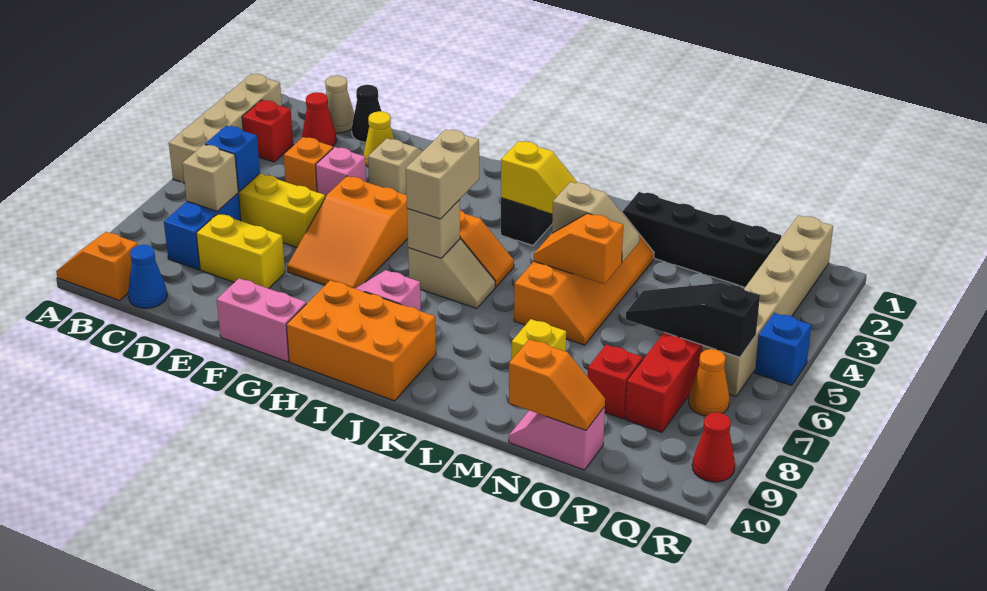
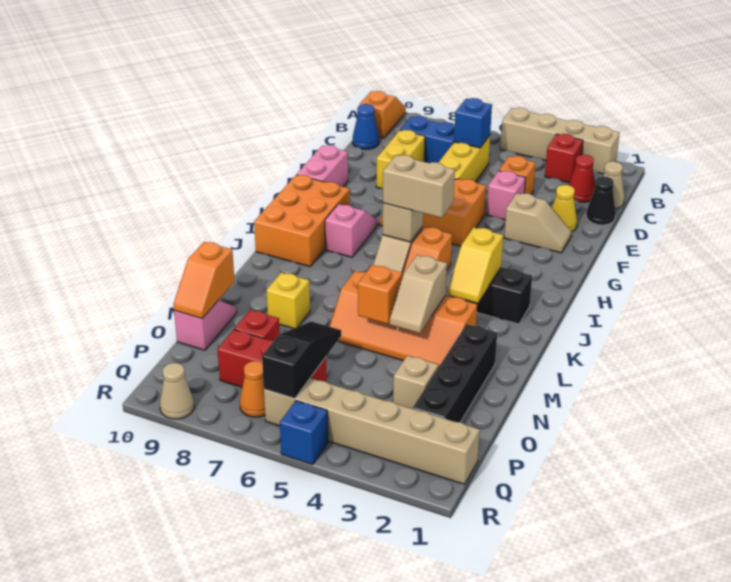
tan brick C7 level 2 -> tan brick O3 level 1
red cone R9 level 1 -> tan cone R9 level 1

